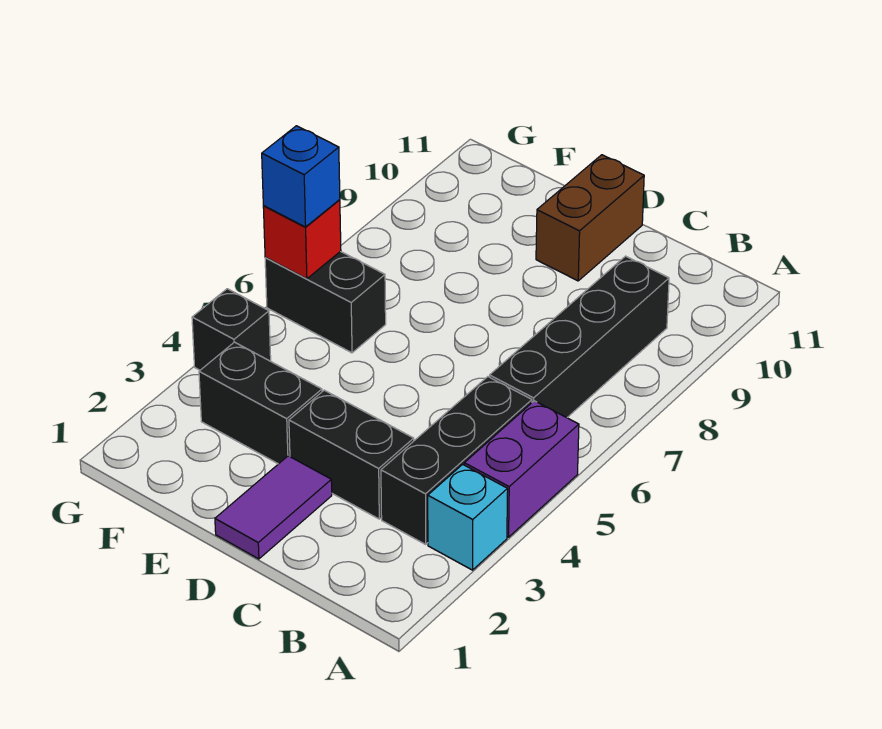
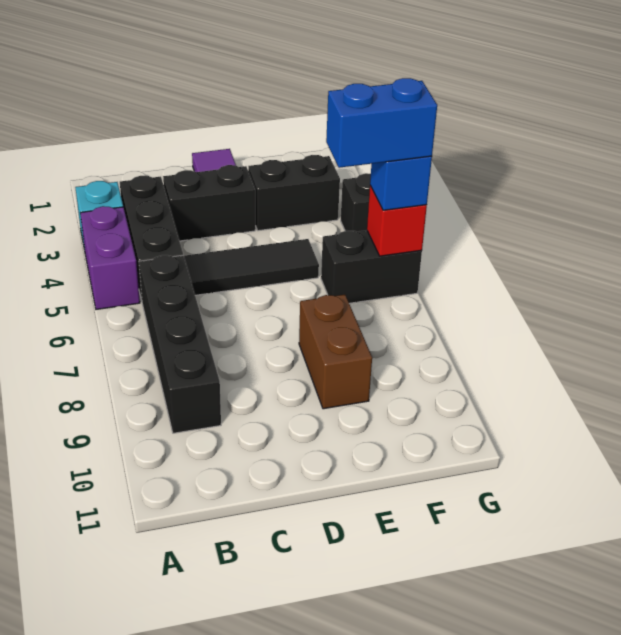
none -> black tile C5:E5 level 1
brown brick D10:D11 level 1 -> brown brick E8:E9 level 1
none -> blue brick F6:G6 level 4

